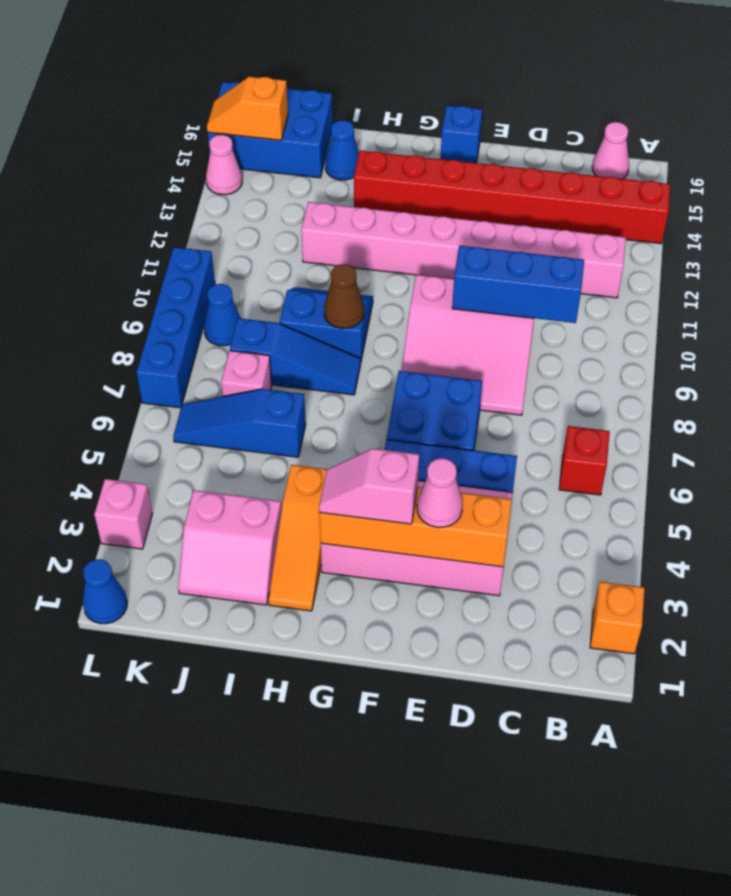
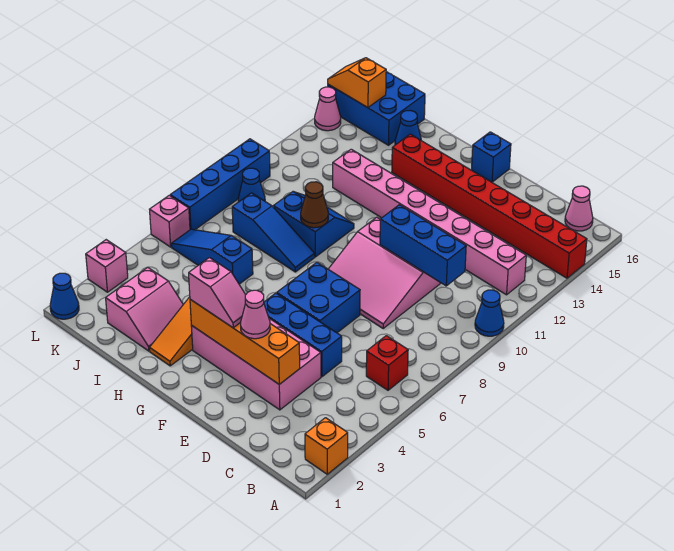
none -> blue cone A10 level 1
pink slope F3:G3 level 3 top F -> pink slope F3:G3 level 3 top G
pink slope I2:J3 level 1 top 3 -> pink slope I2:J3 level 1 top J
pink brick J7 level 1 -> pink brick L6 level 1

